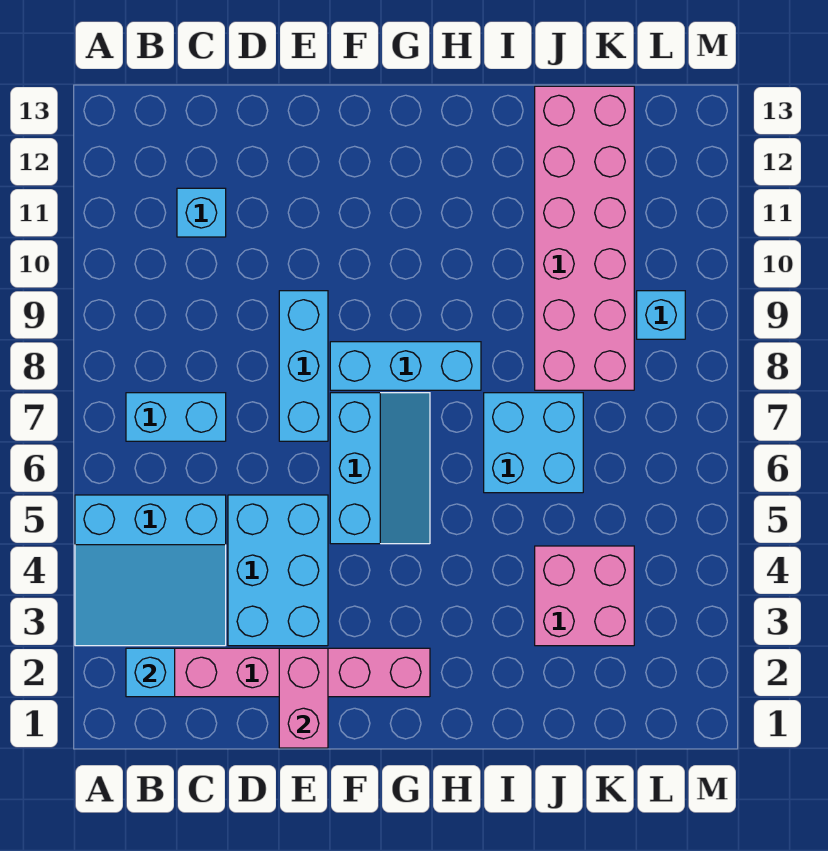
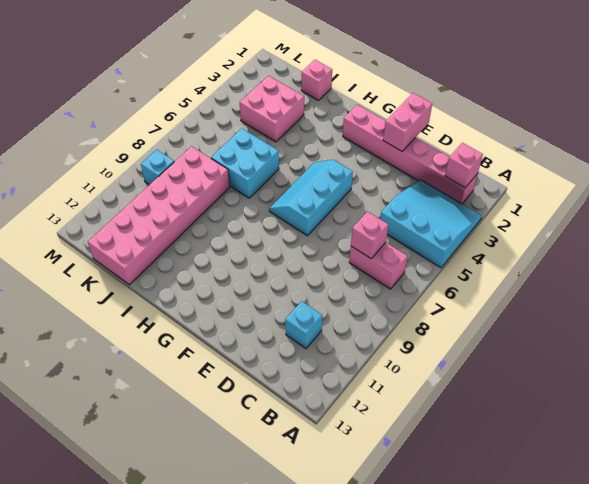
cyan brick B2 level 2 -> pink brick B2 level 2
cyan brick B7:C7 level 1 -> pink brick B7:C7 level 1
none -> pink brick C7 level 2
cyan brick D3:E5 level 1 -> none
cyan brick E7:E9 level 1 -> none
cyan brick F8:H8 level 1 -> none
none -> pink brick J1 level 1

